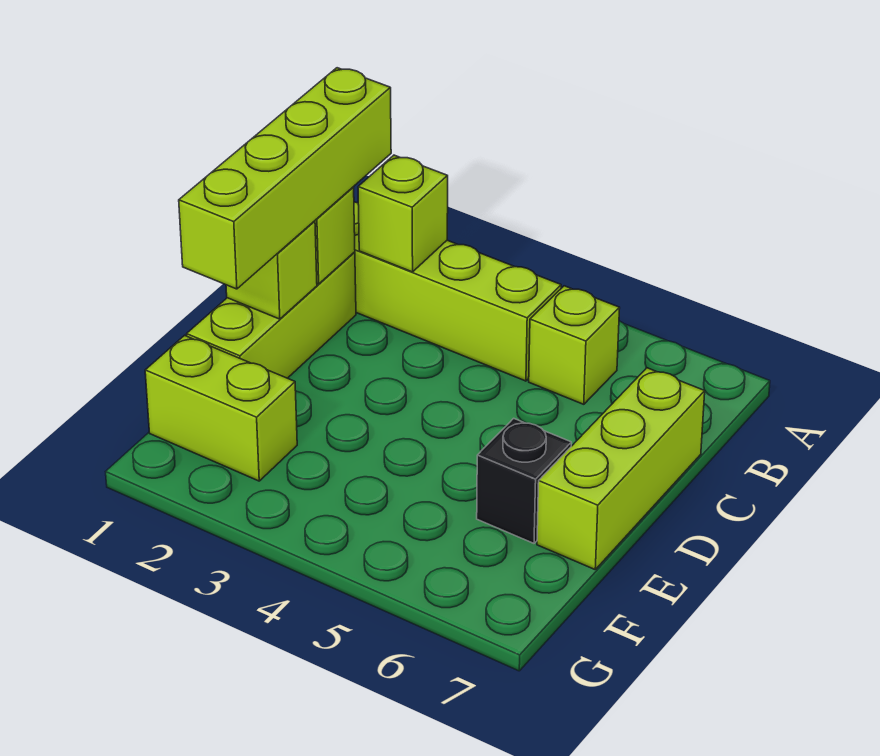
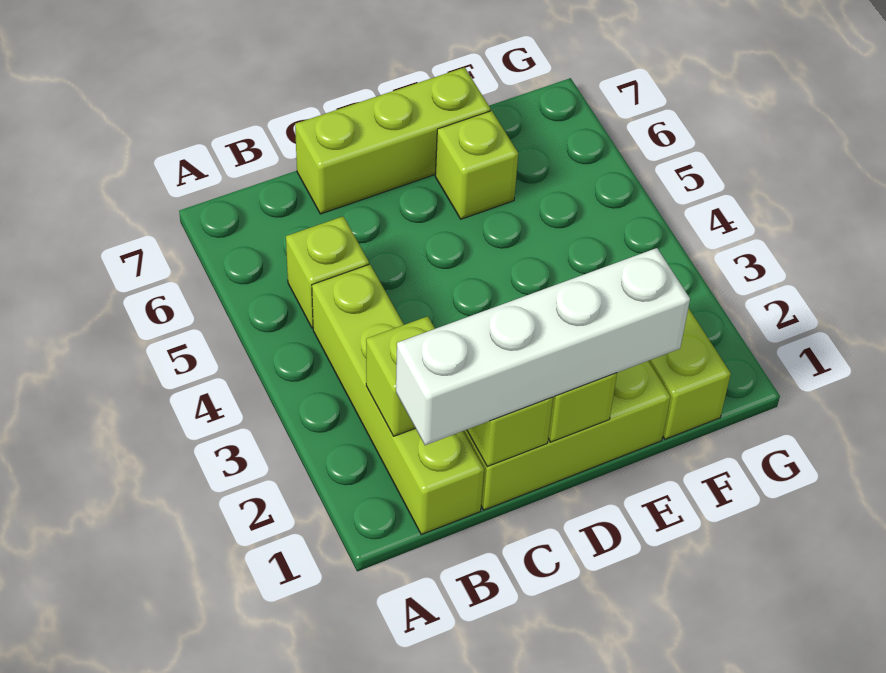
lime brick B1:E1 level 3 -> white brick B1:E1 level 3
black brick E6 level 1 -> lime brick E6 level 1

